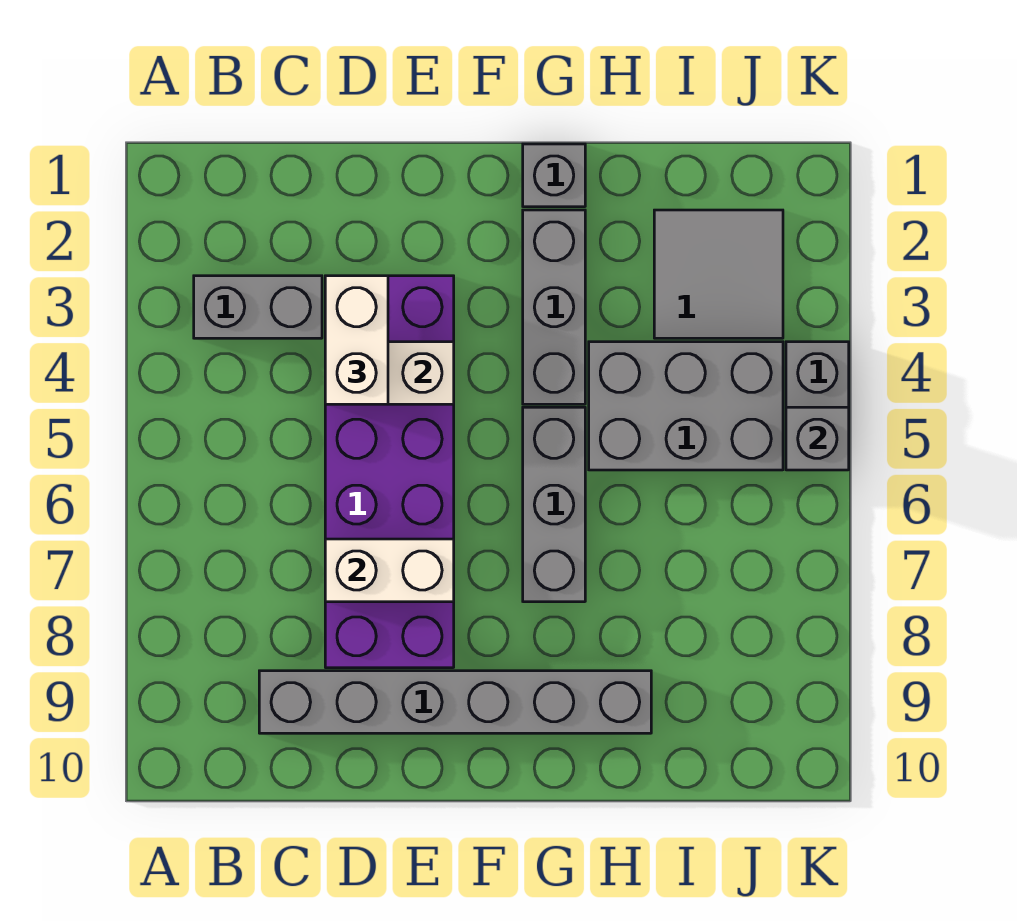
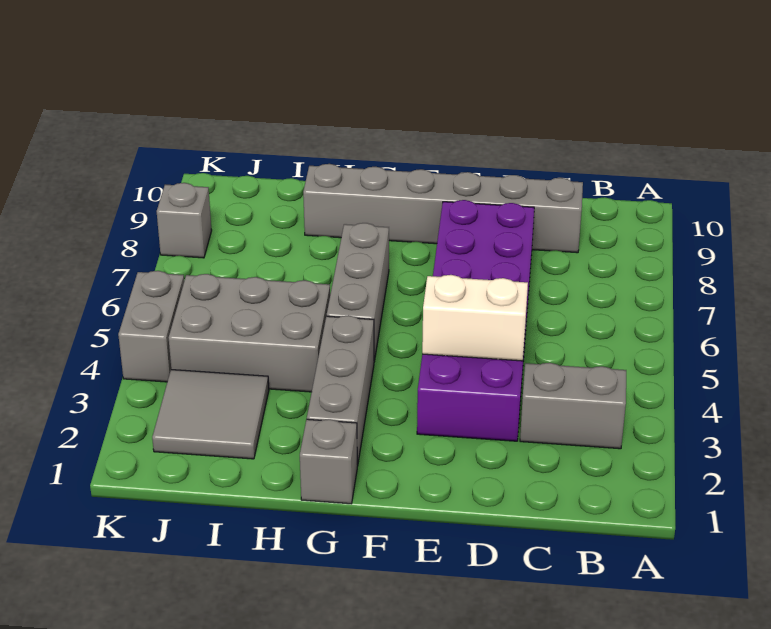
white brick D3:D4 level 3 -> none
white brick D7:E7 level 2 -> none
grey brick K5 level 2 -> grey brick K8 level 1

